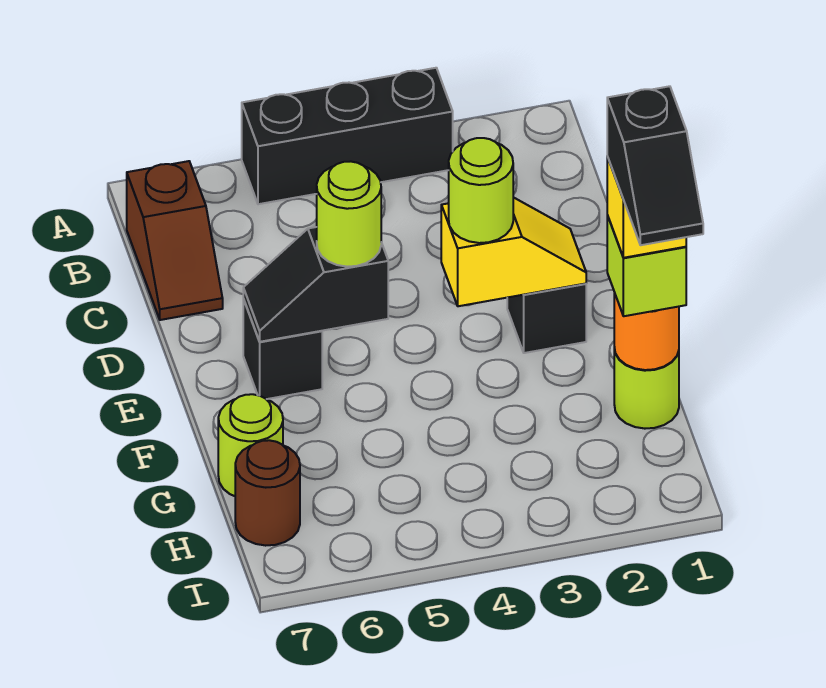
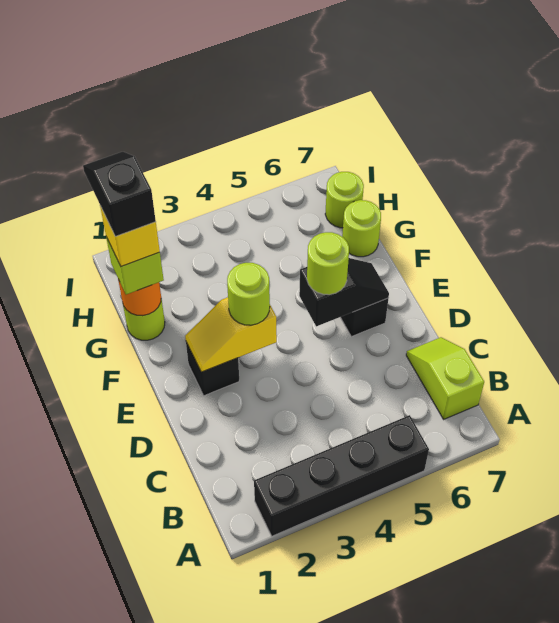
black brick A3:A5 level 1 -> black brick A2:A5 level 1
brown slope B7:C7 level 1 top B -> lime slope B7:C7 level 1 top B
brown round brick H7 level 1 -> lime round brick H7 level 1

